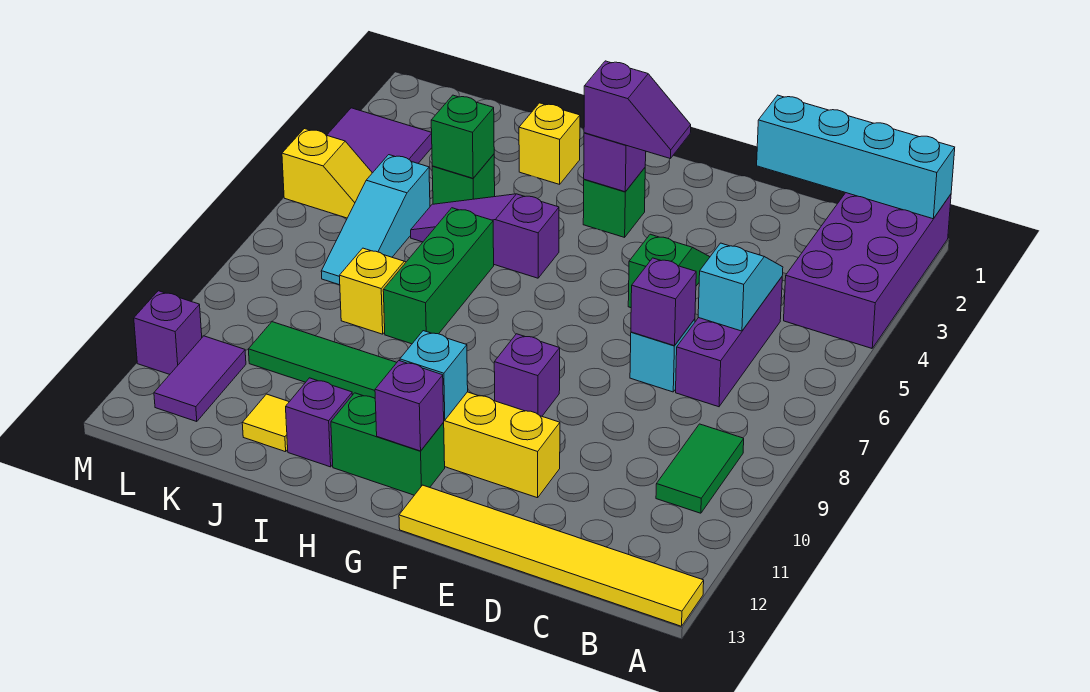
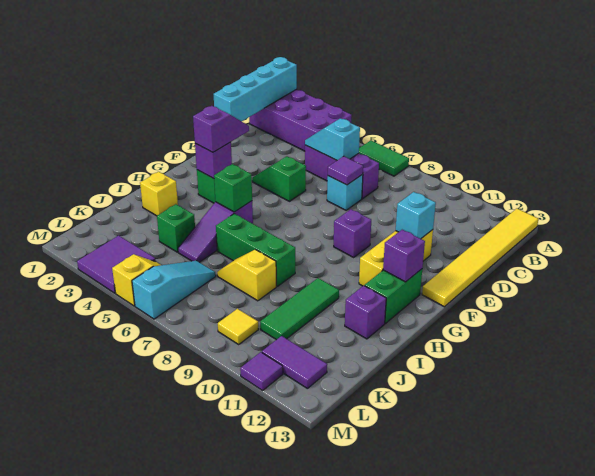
green tile B9:B10 level 1 -> green tile A6:A7 level 1
purple brick D7 level 2 -> purple tile D7 level 2
cyan brick G11 level 2 -> cyan brick E11 level 2
green brick J4 level 2 -> green brick H5 level 2
yellow tile J12 level 1 -> yellow tile L9 level 1
cyan slope K5:K7 level 1 top 5 -> cyan slope K6:M6 level 1 top M
purple brick M11 level 1 -> purple tile M11 level 1

